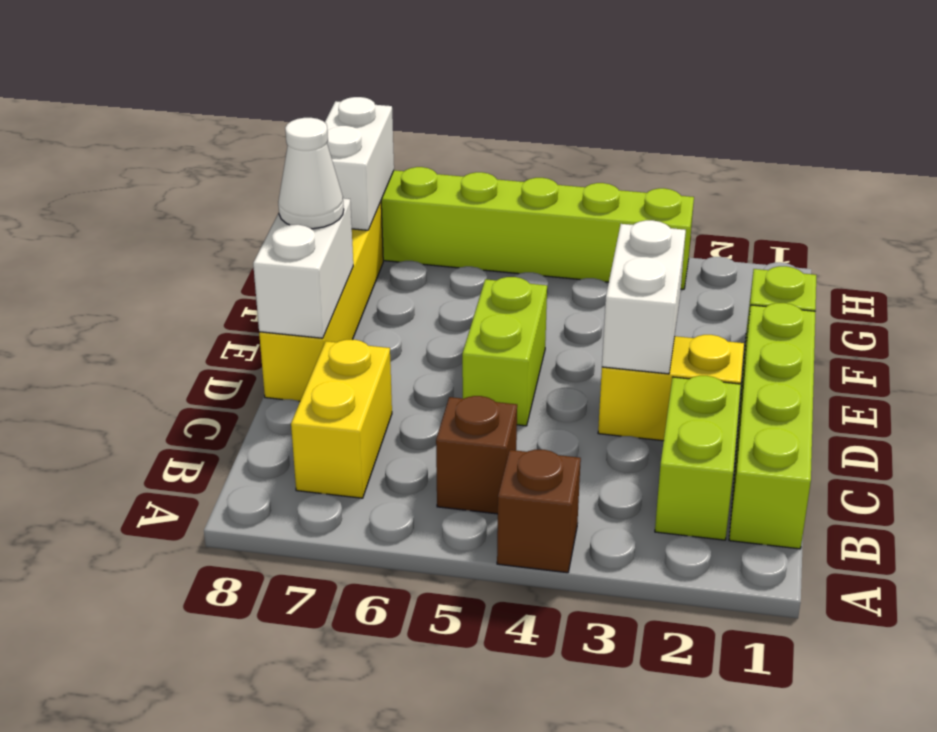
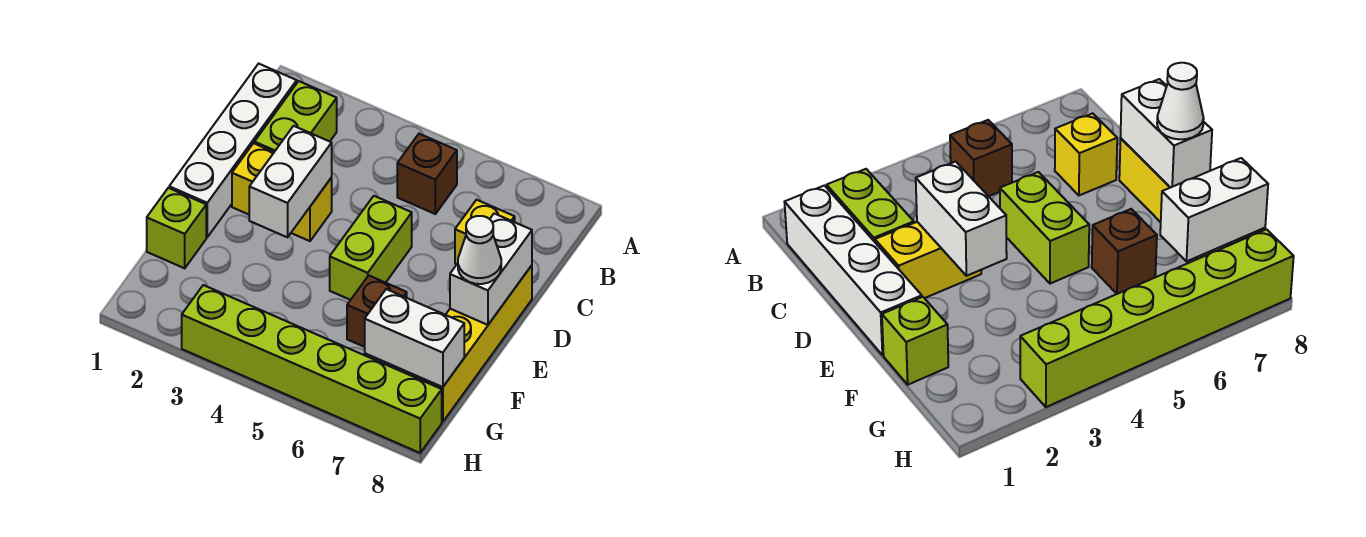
brown brick A4 level 1 -> brown brick F6 level 1
lime brick B1:E1 level 1 -> white brick B1:E1 level 1
yellow brick B7:C7 level 1 -> yellow brick C7 level 1
white brick G8:H8 level 2 -> white brick G7:G8 level 2

